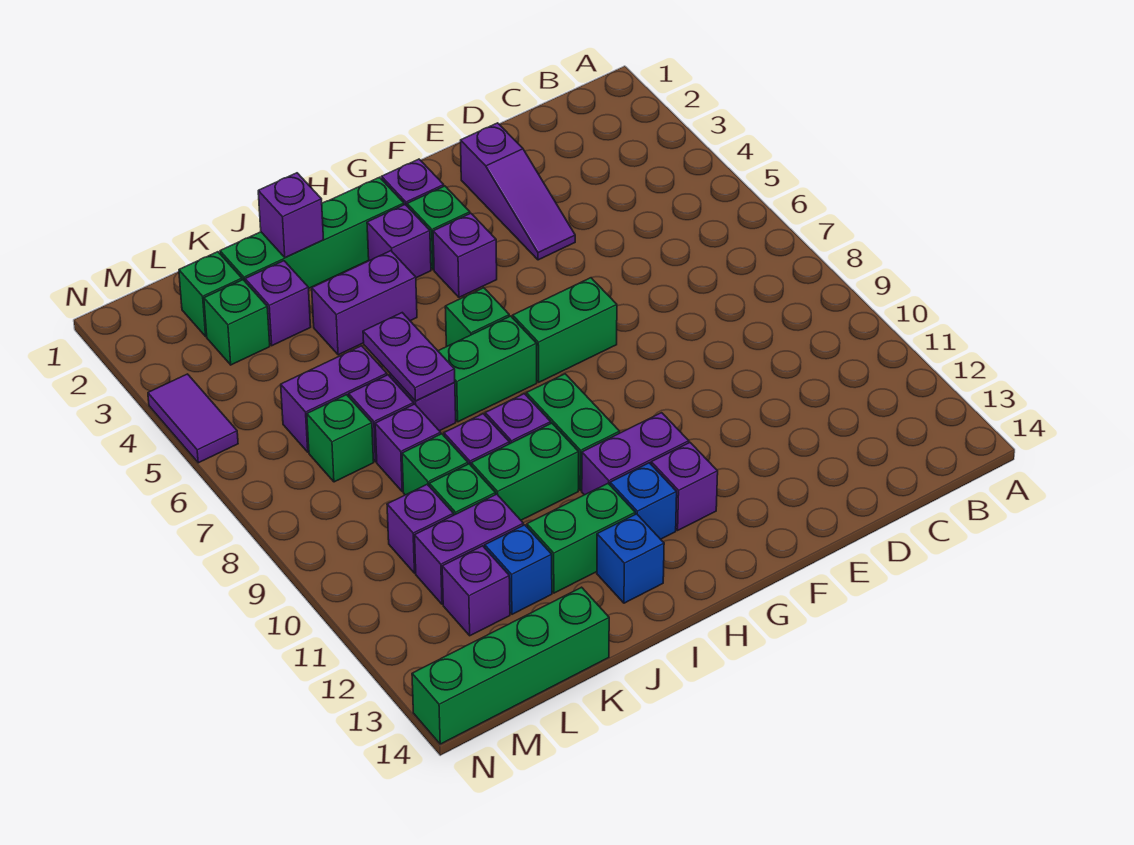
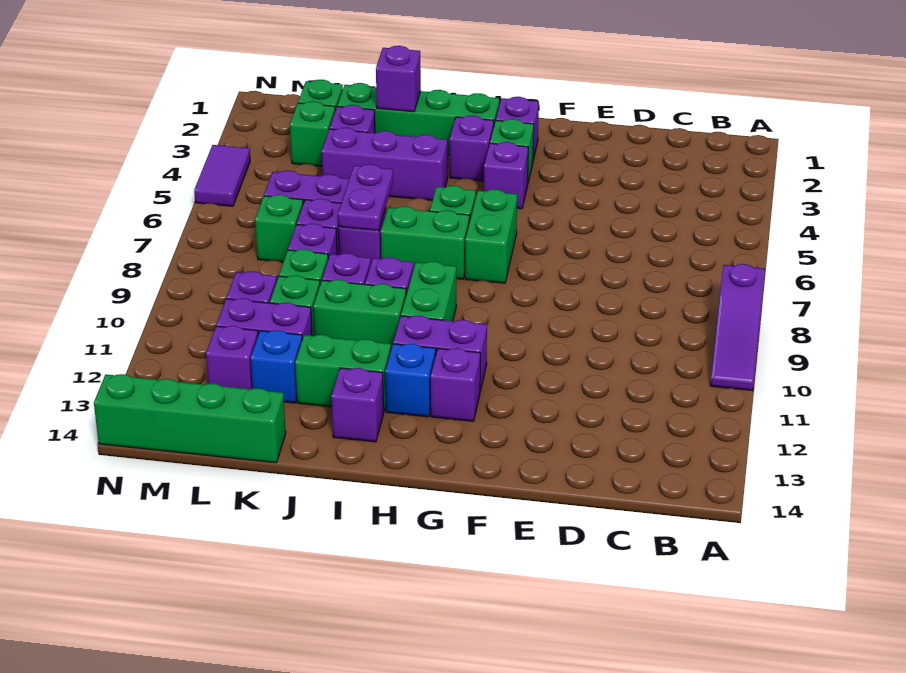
purple slope E2:E4 level 1 top 2 -> purple slope A8:A10 level 1 top 8
green brick F7:G7 level 1 -> green brick G6:G7 level 1
purple brick I4:J4 level 1 -> purple brick I4:K4 level 1
blue brick I13 level 1 -> purple brick I13 level 1

